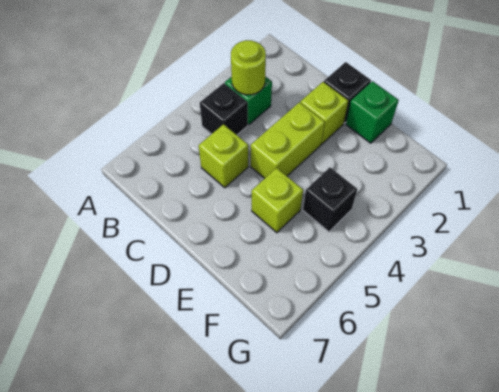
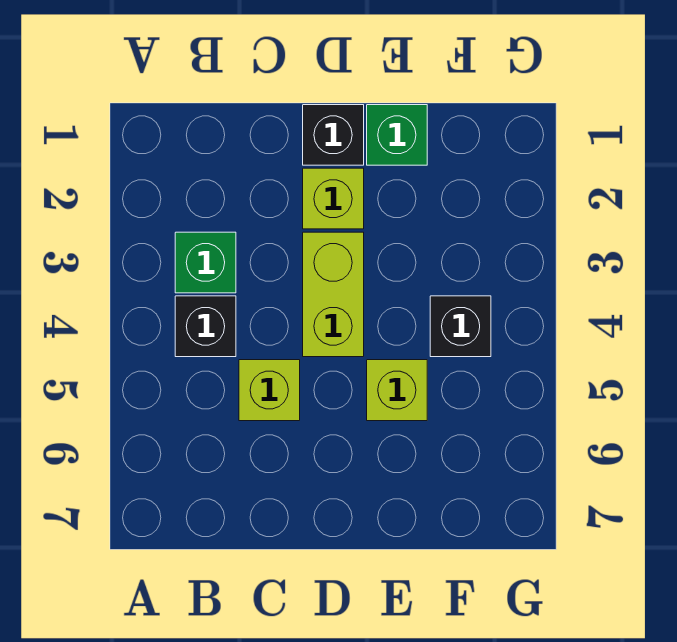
lime round brick B3 level 2 -> none

